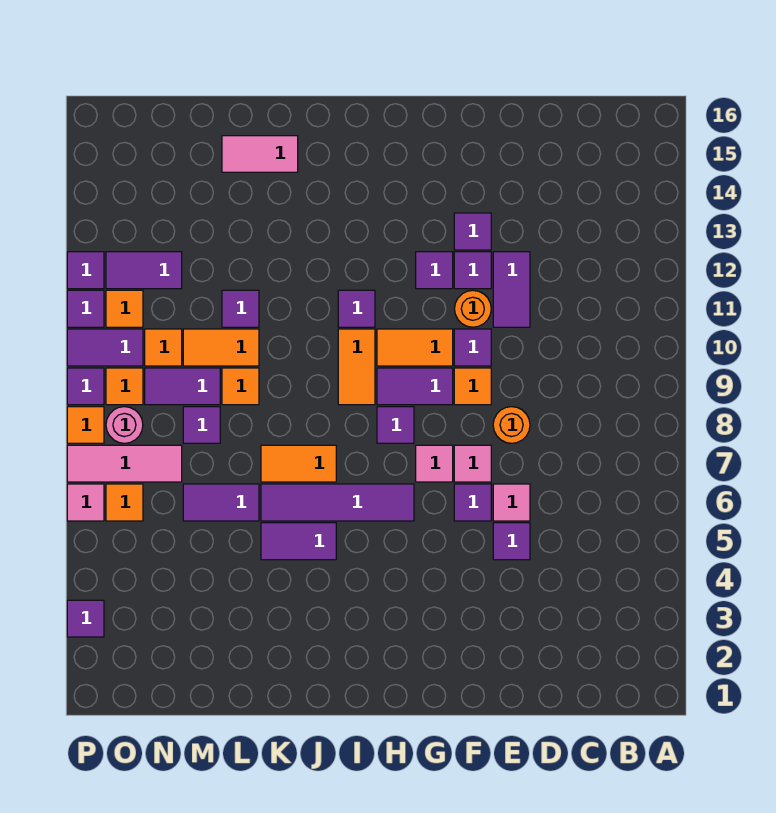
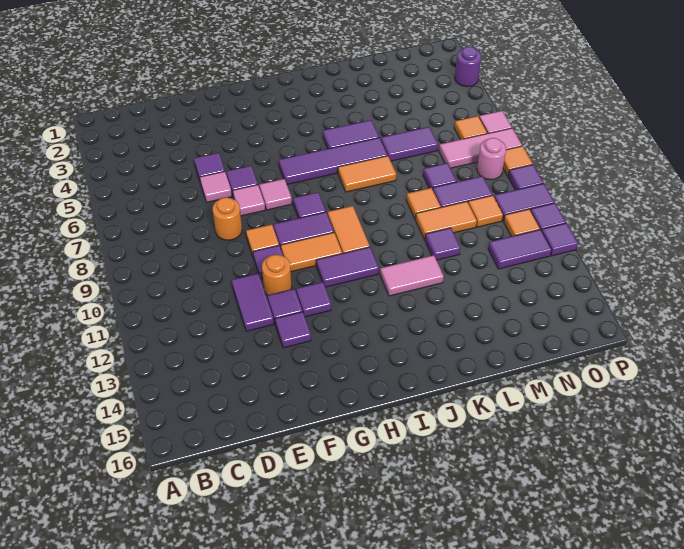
purple tile I11 level 1 -> purple tile H11:I11 level 1
pink tile K15:L15 level 1 -> pink tile J12:K12 level 1
orange tile O9 level 1 -> none
purple tile P3 level 1 -> purple round brick P3 level 1

